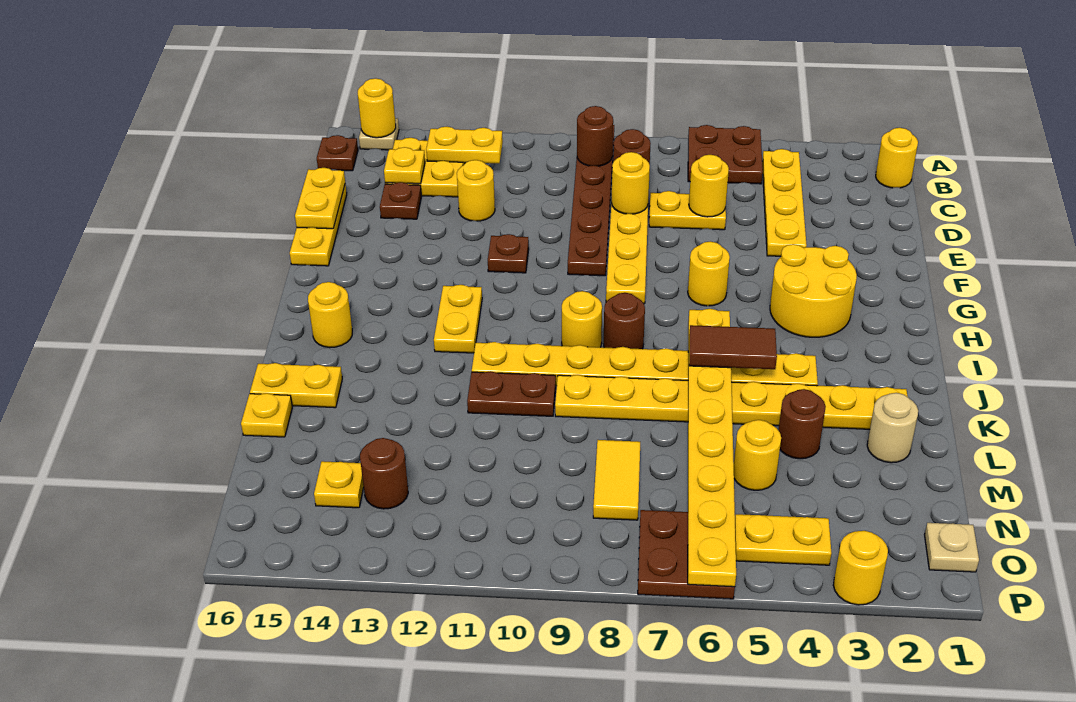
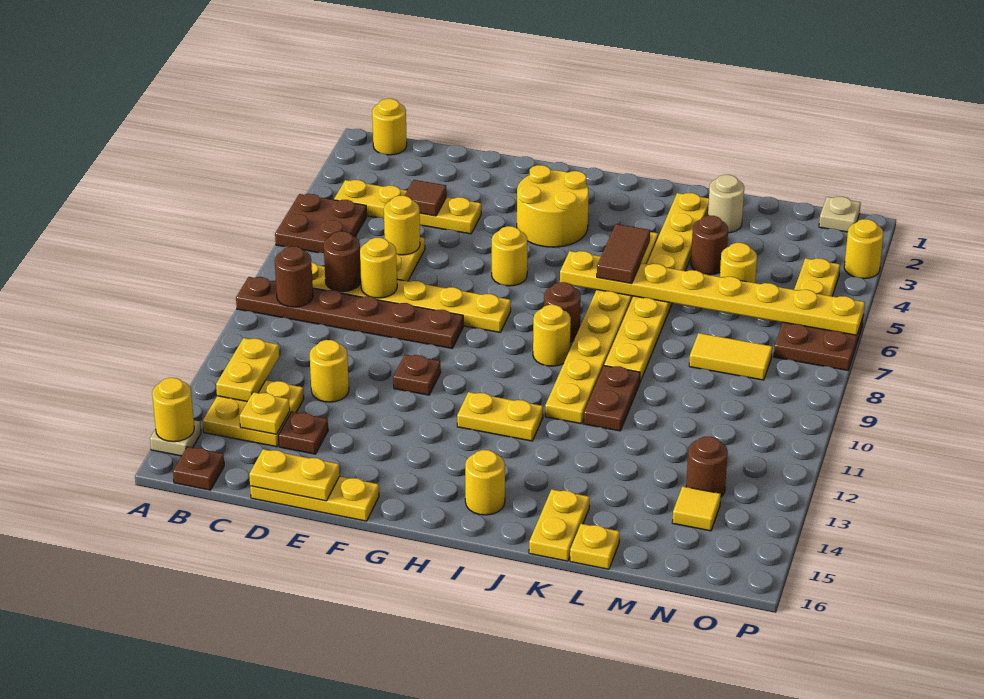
none -> brown tile D4 level 2
yellow plate N14 level 1 -> yellow tile N14 level 1

